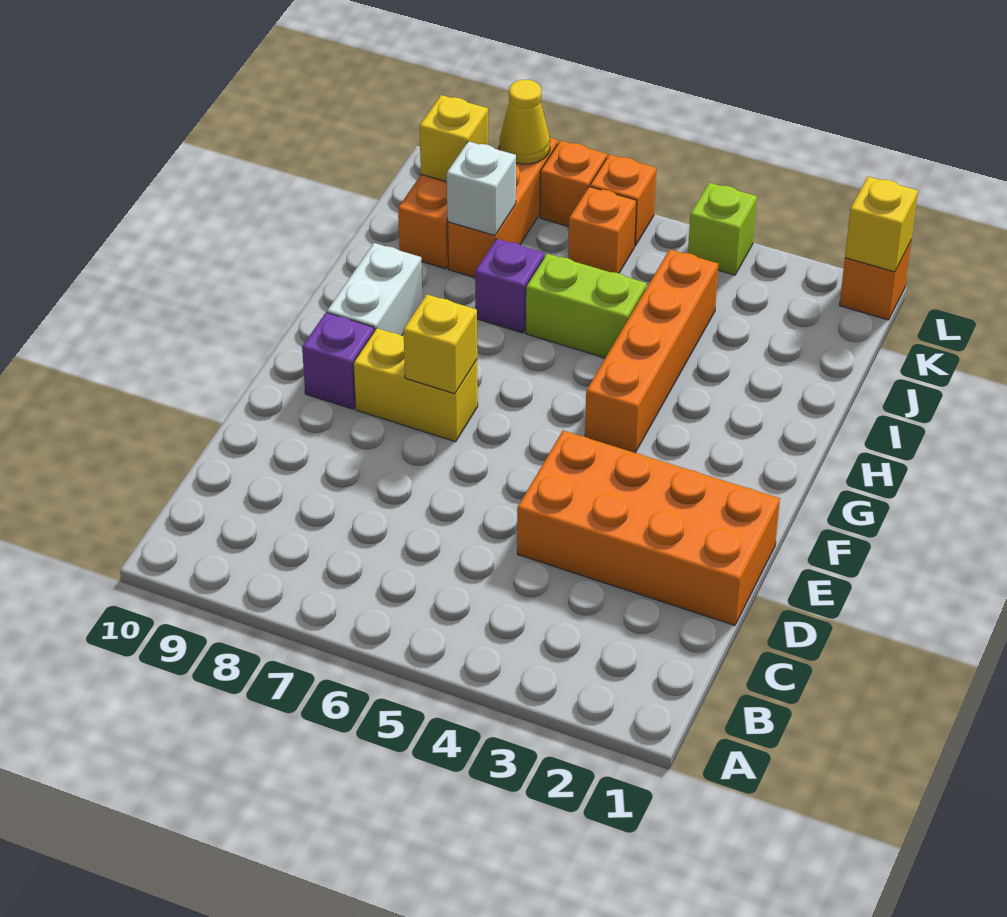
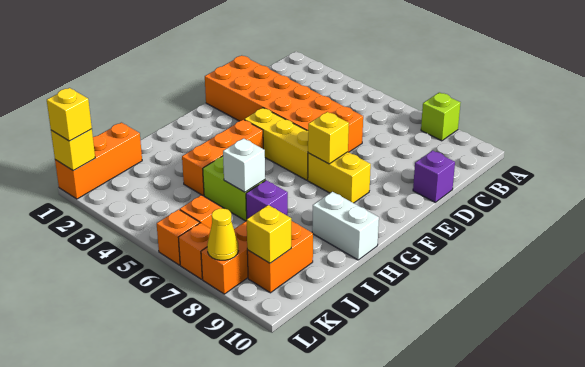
orange brick D1:E4 level 1 -> orange brick D1:E6 level 1
none -> yellow brick F4:F6 level 1
purple brick F9 level 1 -> purple brick D10 level 1
orange brick G4:J4 level 1 -> orange brick G4:I4 level 1
white brick G9:H9 level 1 -> white brick H9:H10 level 1
white brick J8 level 2 -> white brick I6 level 2
orange brick L1 level 1 -> orange brick J1:L1 level 1
none -> yellow brick L1 level 3
lime brick L4 level 1 -> lime brick A8 level 1

